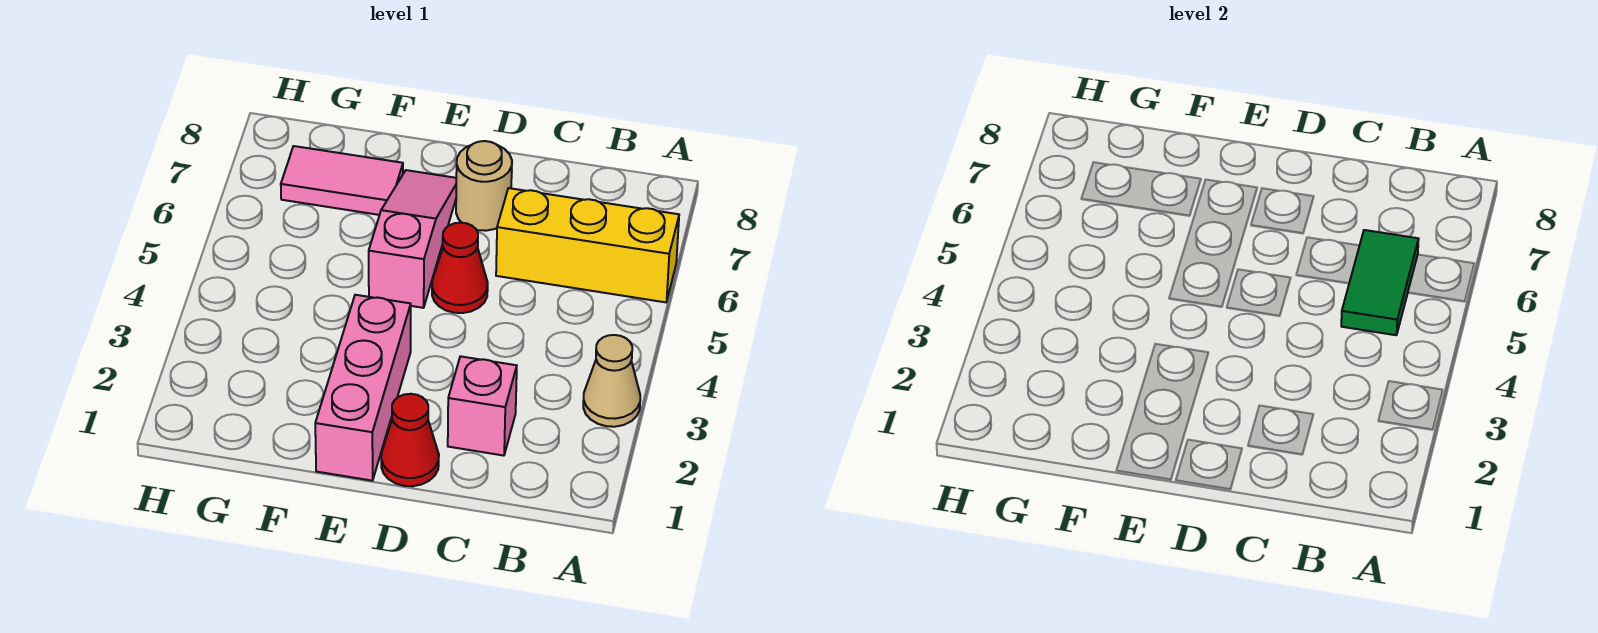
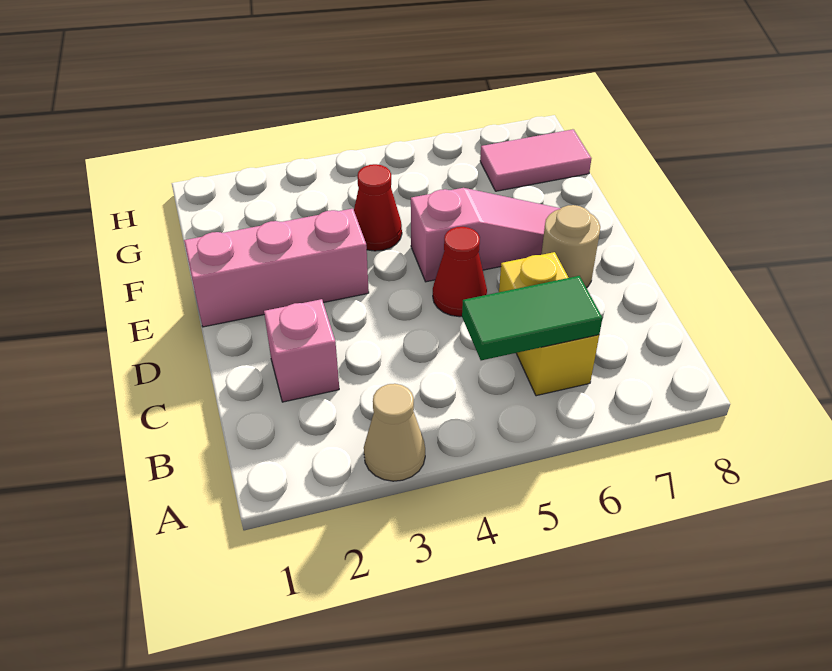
yellow brick A6:C6 level 1 -> yellow brick B6:C6 level 1
red cone D1 level 1 -> red cone F4 level 1
pink tile F7:G7 level 1 -> pink tile G7:G8 level 1

